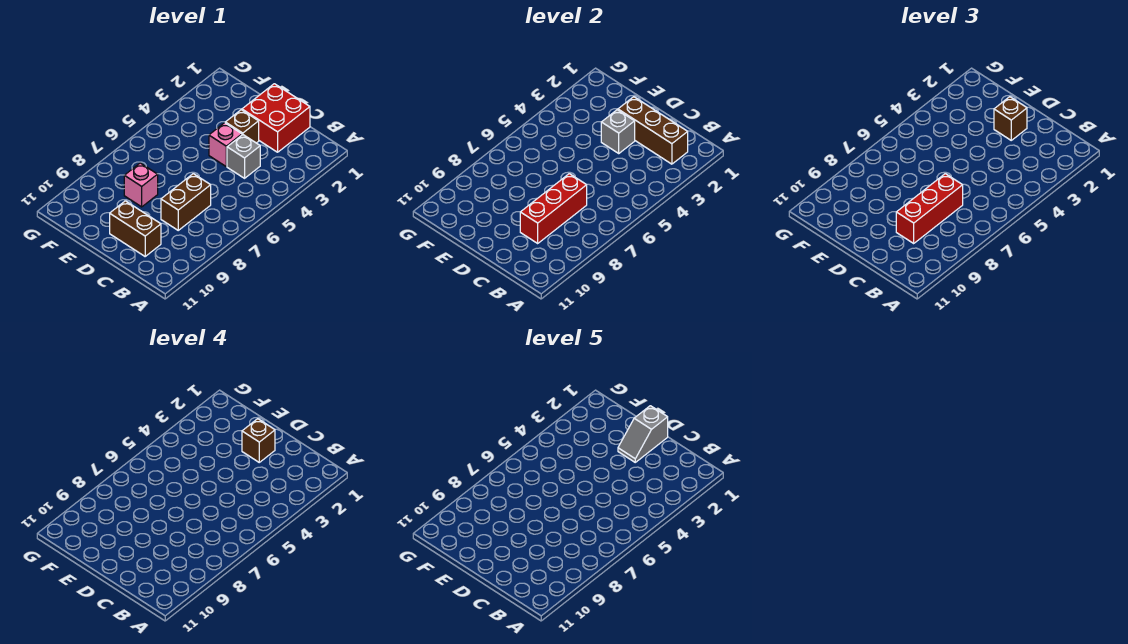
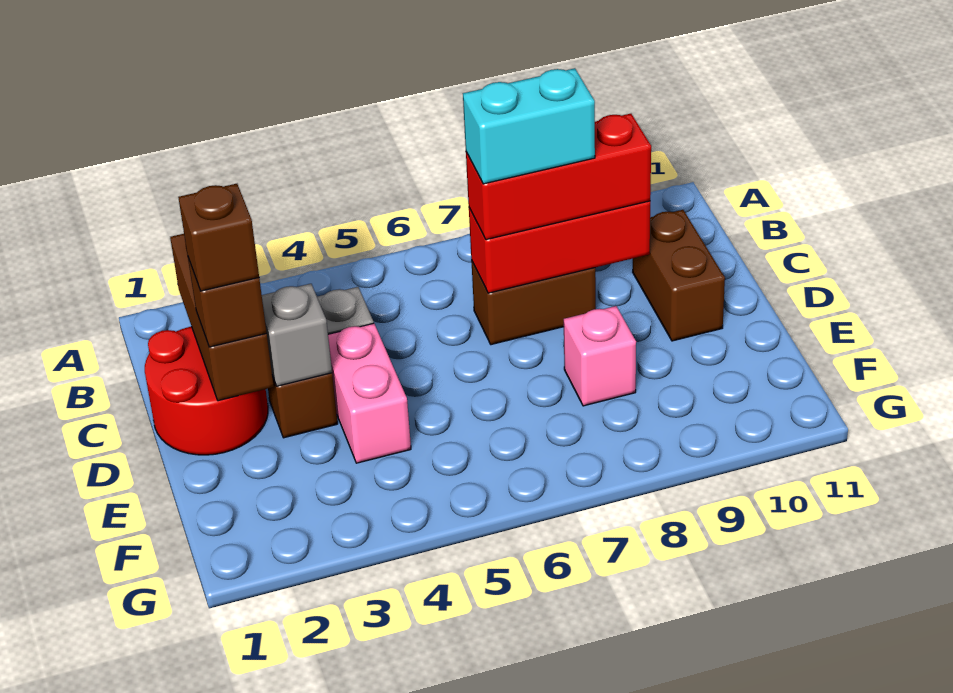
red brick C1:D2 level 1 -> red round brick C1:D2 level 1
none -> cyan brick C7:C8 level 4
grey slope D1:D2 level 5 top 1 -> none
pink brick D4 level 1 -> pink brick D4:E4 level 1

